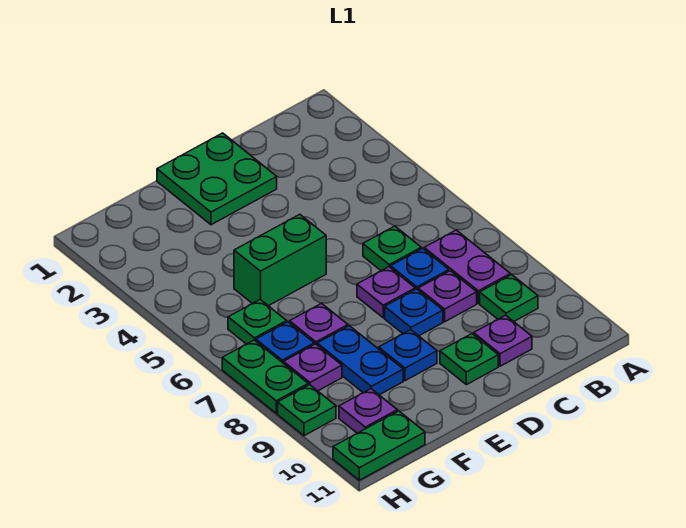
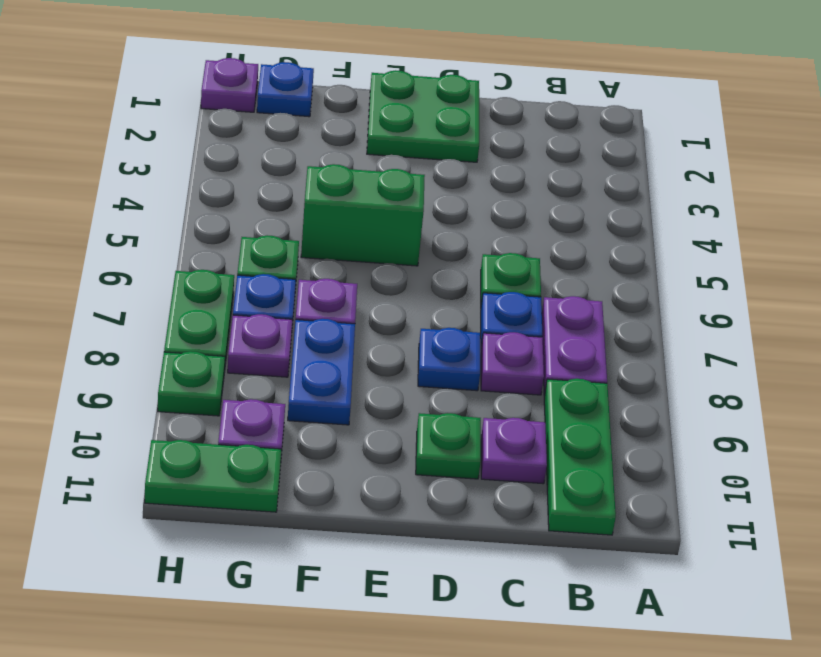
green plate B9 level 1 -> green plate B9:B11 level 1
purple plate D7 level 1 -> purple plate H1 level 1
blue plate E9 level 1 -> blue plate G1 level 1

